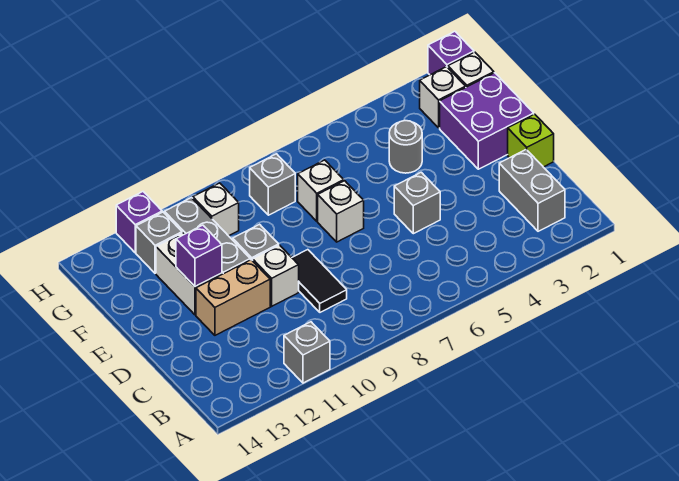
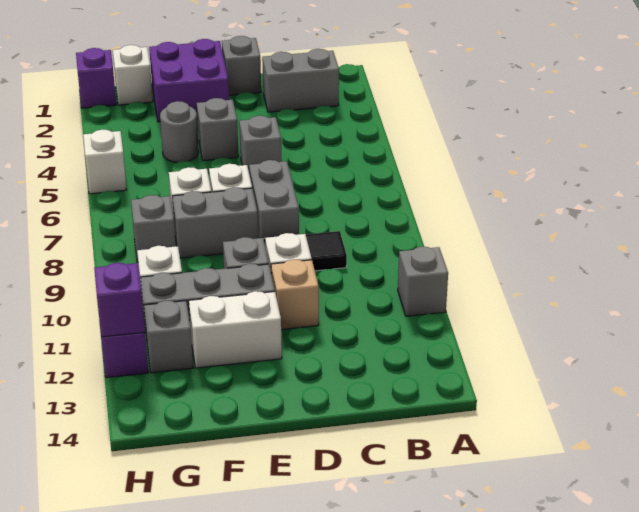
lime brick D1 level 1 -> grey brick D1 level 1
none -> grey brick D7:D8 level 1
tan brick D11:D12 level 1 -> tan brick D11 level 1
none -> grey brick E4 level 1
none -> grey brick E8:F8 level 1
purple brick E12 level 2 -> purple brick H12 level 2
white brick G2 level 1 -> white brick H5 level 1

